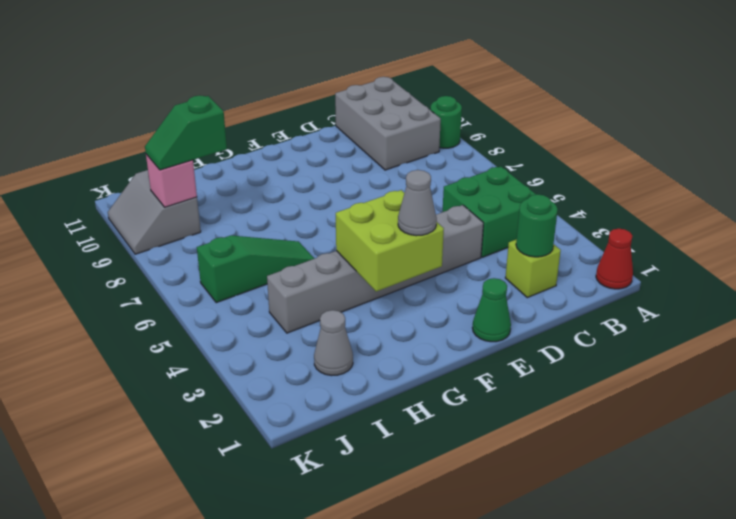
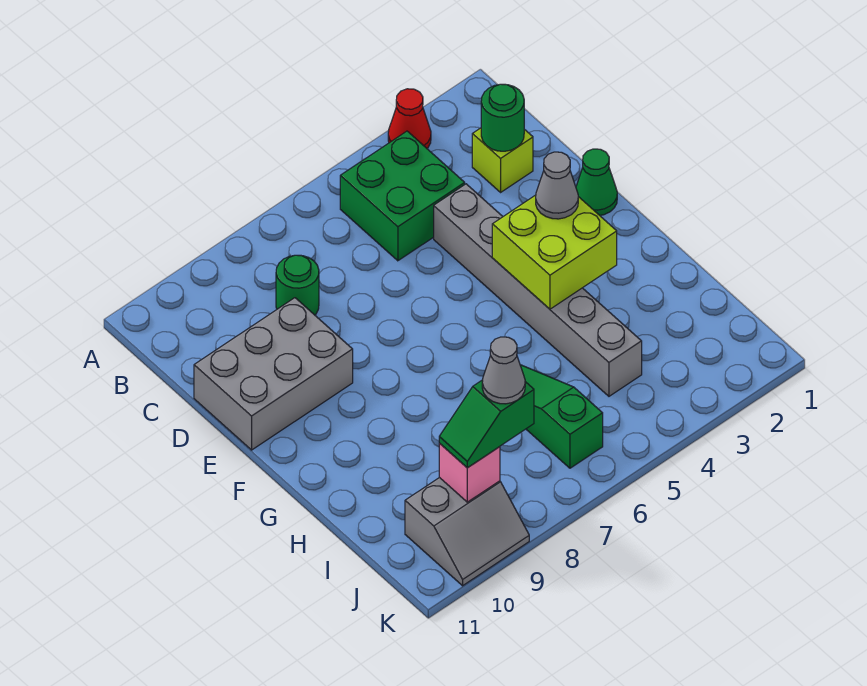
red cone A1 level 1 -> red cone A3 level 1
green round brick A9 level 1 -> green round brick C8 level 1
grey brick B9:C11 level 1 -> grey brick D9:E11 level 1
grey cone I2 level 1 -> grey cone J8 level 4
green slope I9:J9 level 3 top I -> green slope J8:J9 level 3 top 8

